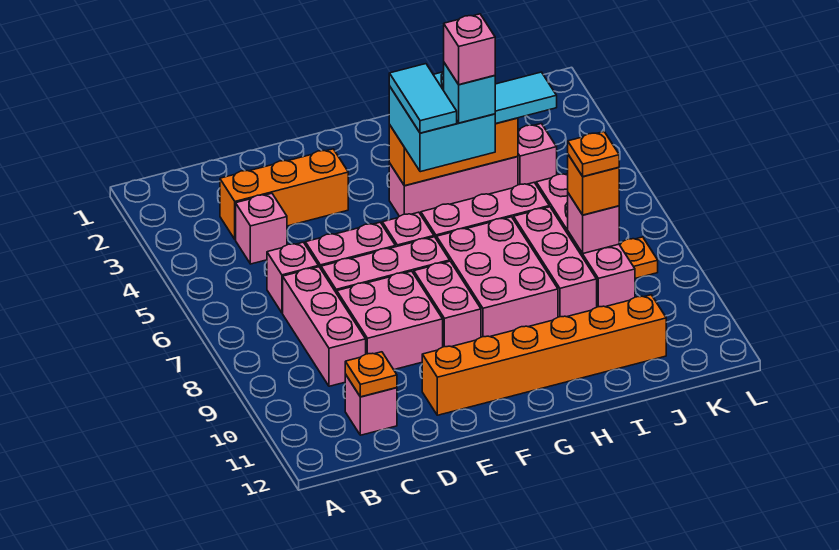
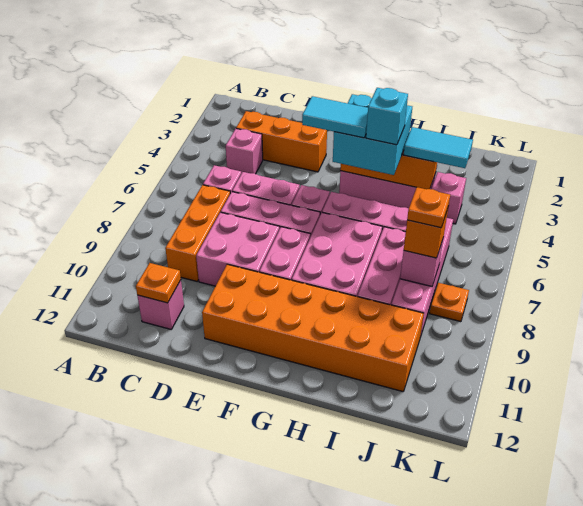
pink brick C7:C9 level 1 -> orange brick C7:C9 level 1
orange brick E11:J11 level 1 -> orange brick E10:J11 level 1
cyan tile G4:G5 level 4 -> cyan tile F5:G5 level 4
pink brick H5 level 5 -> none

